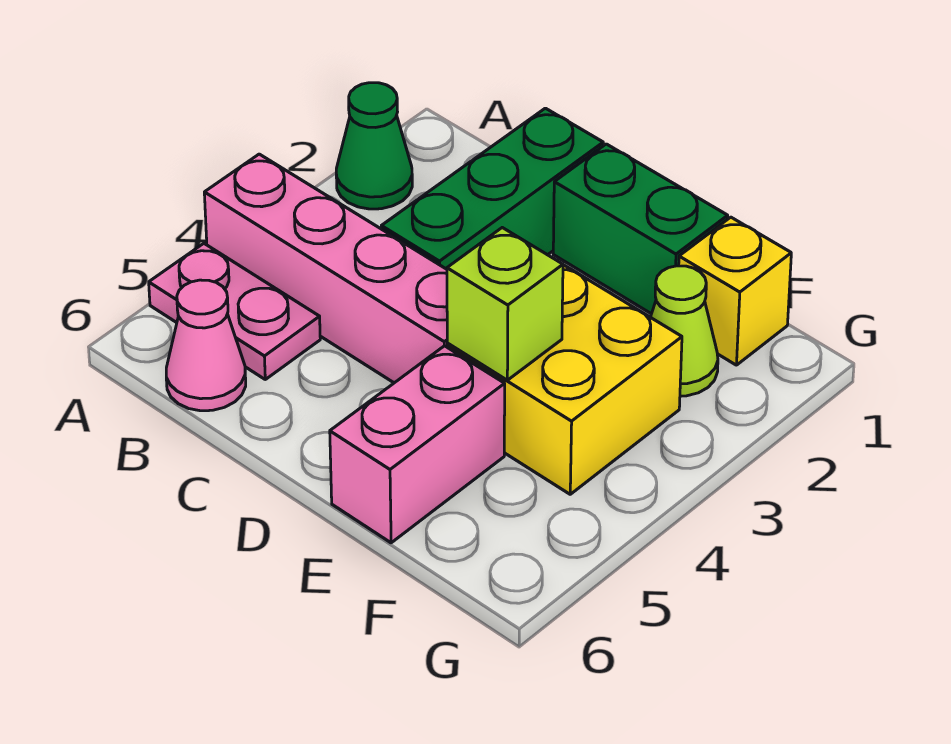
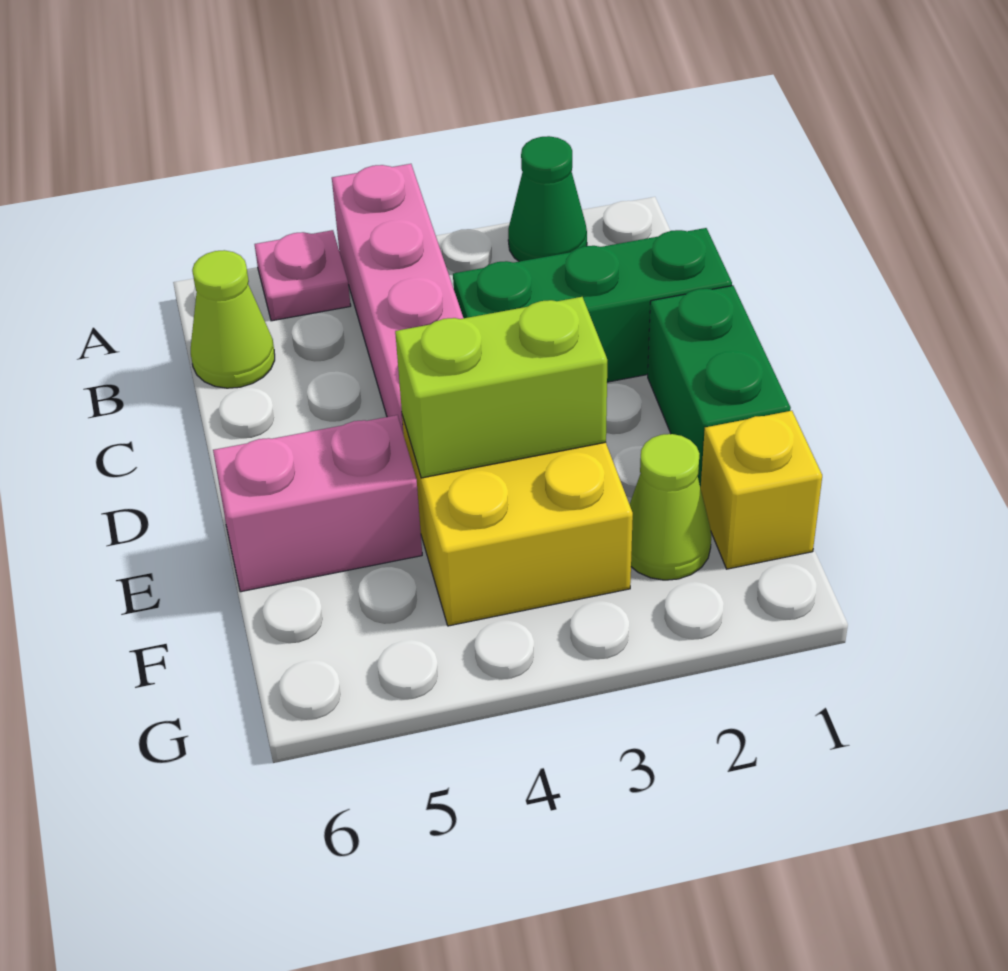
pink plate A5:B5 level 1 -> pink plate A5 level 1
pink cone B6 level 1 -> lime cone B6 level 1
lime brick E4 level 2 -> lime brick E3:E4 level 2

